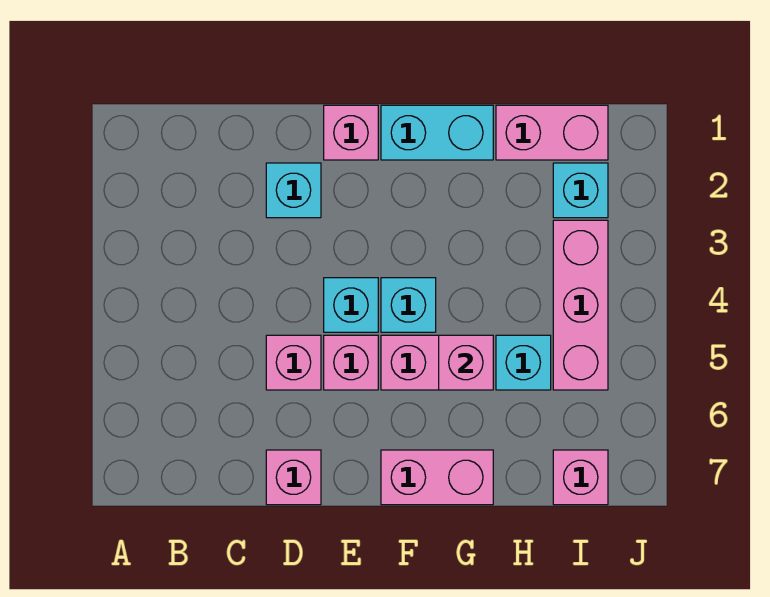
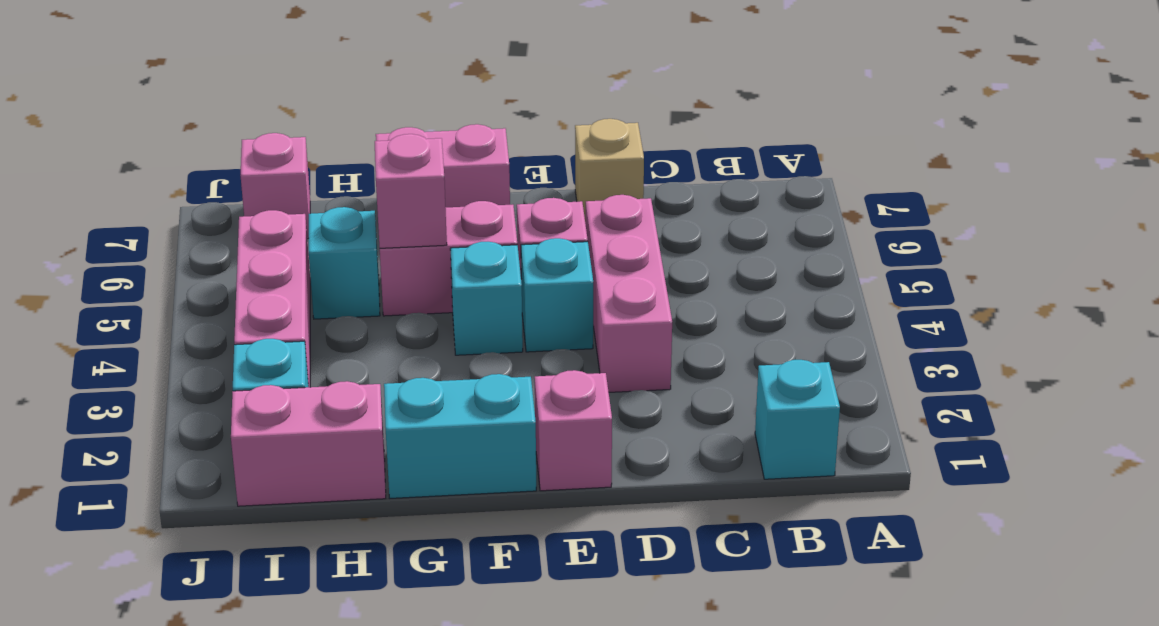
cyan brick D2 level 1 -> cyan brick B1 level 1
pink brick D5 level 1 -> pink brick D3:D5 level 1
pink brick D7 level 1 -> tan brick D7 level 1

